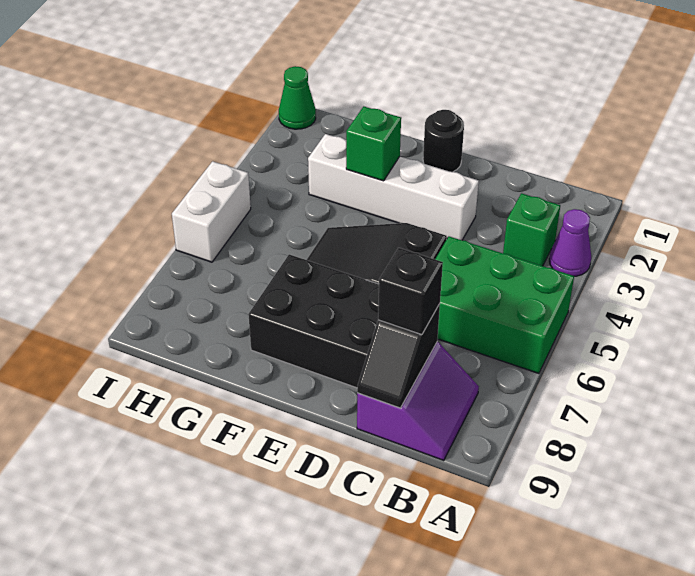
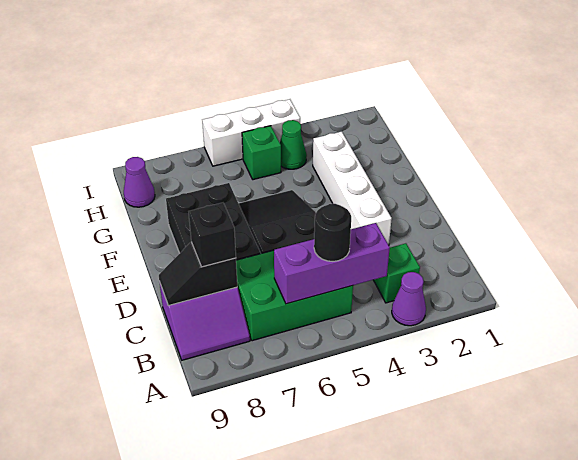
green brick A5:C6 level 1 -> green brick B5:C7 level 1
none -> purple brick B4:B6 level 2
black round brick E1 level 1 -> black round brick B5 level 3
green brick F3 level 2 -> green brick H5 level 1
none -> purple cone H9 level 1
green cone I1 level 1 -> green cone H4 level 1
white brick I5:I6 level 1 -> white brick I4:I6 level 1

